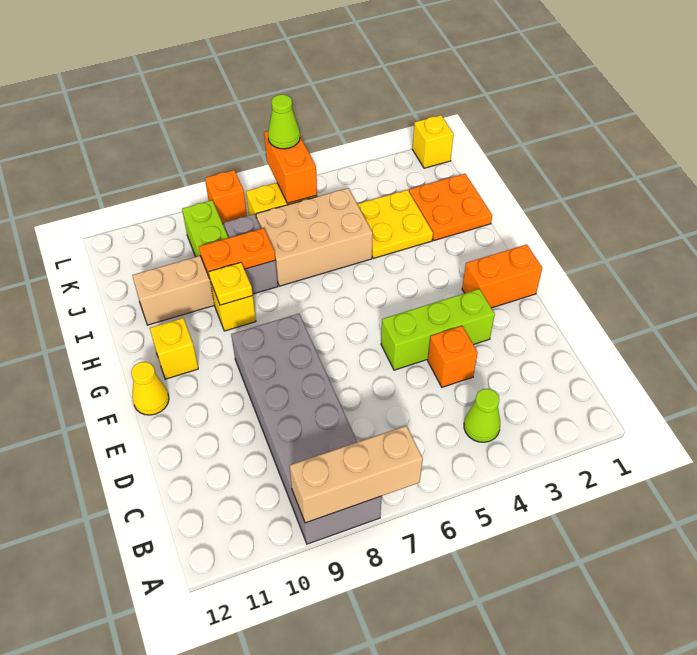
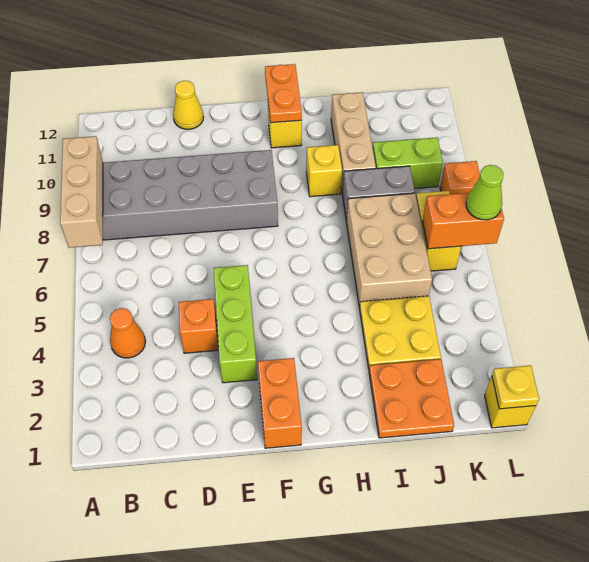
lime cone B4 level 1 -> orange cone B4 level 1
yellow cone F12 level 1 -> yellow cone D12 level 1
yellow plate H9 level 2 -> yellow plate L1 level 2
orange plate I8:I9 level 2 -> orange plate G11:G12 level 2

